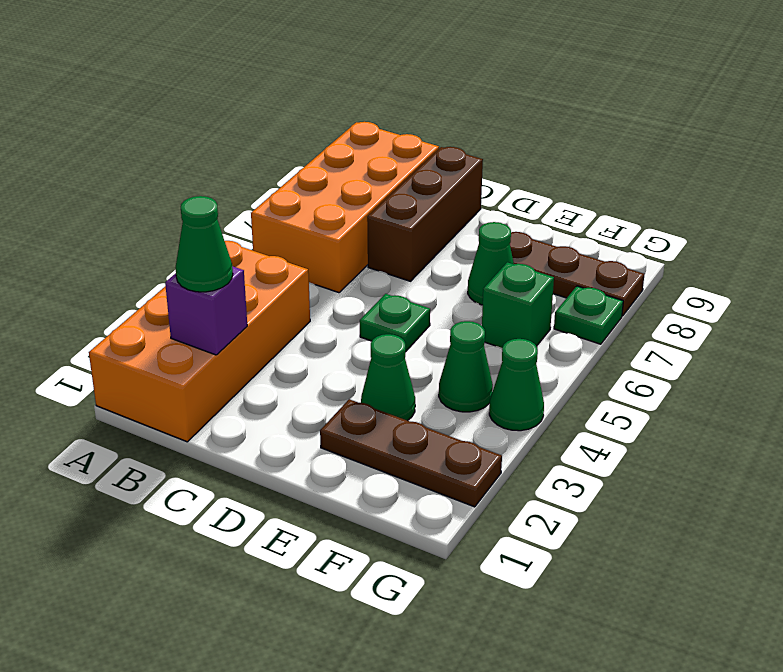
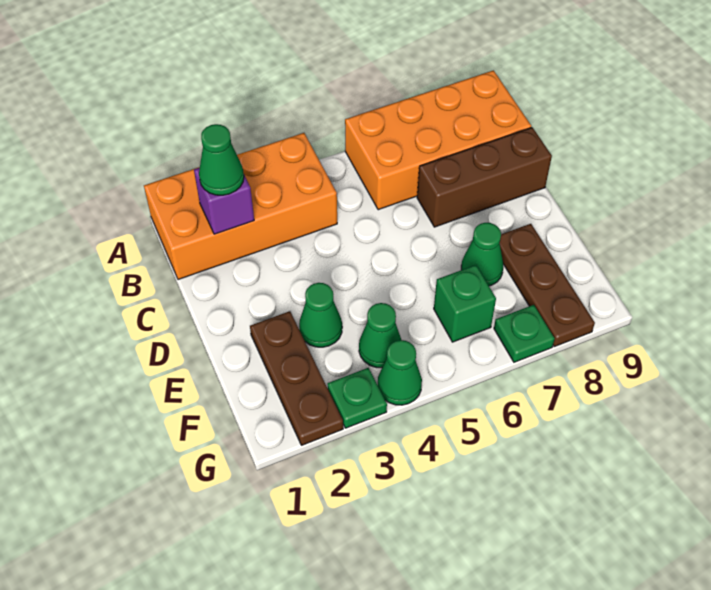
green plate D5 level 1 -> green plate G3 level 1

